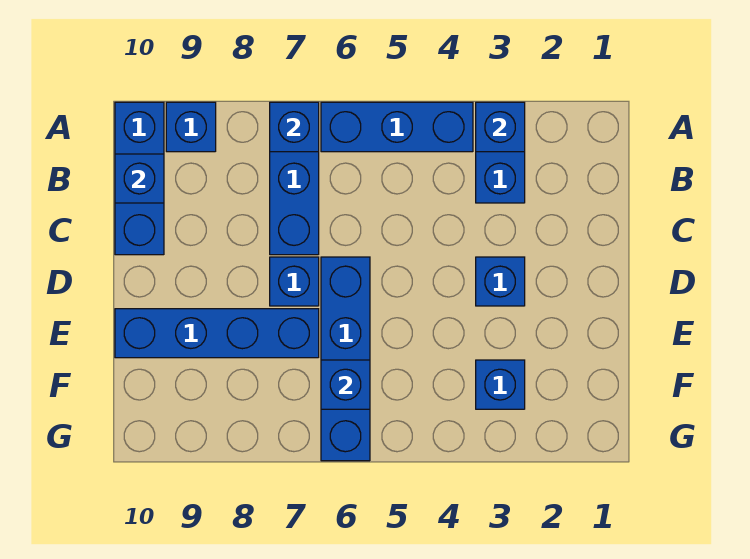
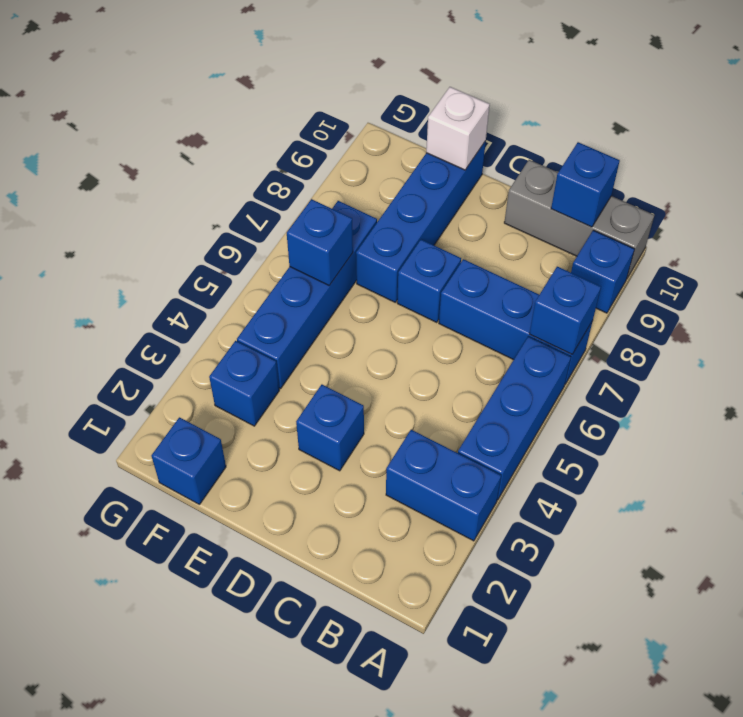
blue brick A3 level 2 -> blue brick F1 level 1
blue brick A10:C10 level 1 -> grey brick A10:C10 level 1
blue brick D6:G6 level 1 -> blue brick F4:F7 level 1
none -> white brick E10 level 2

